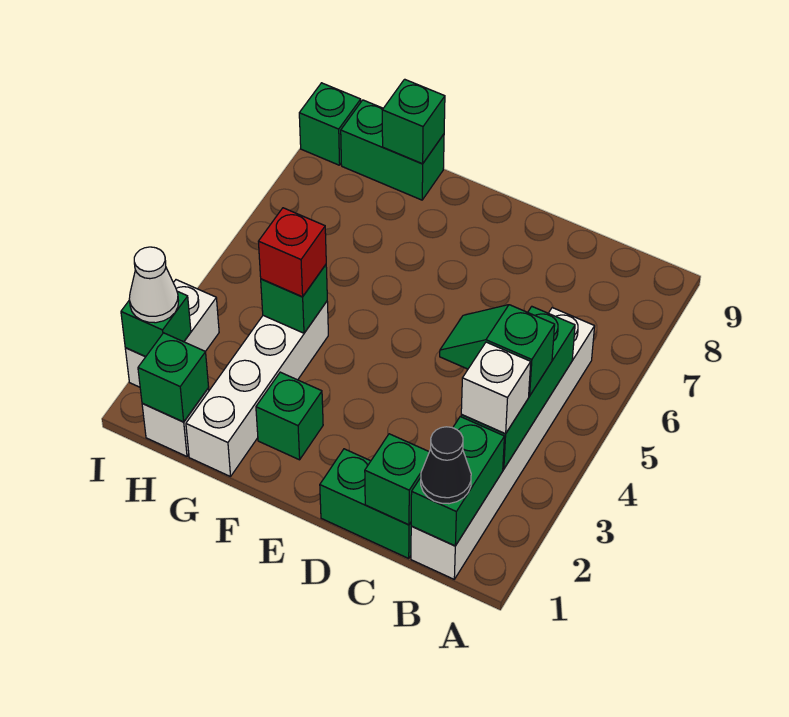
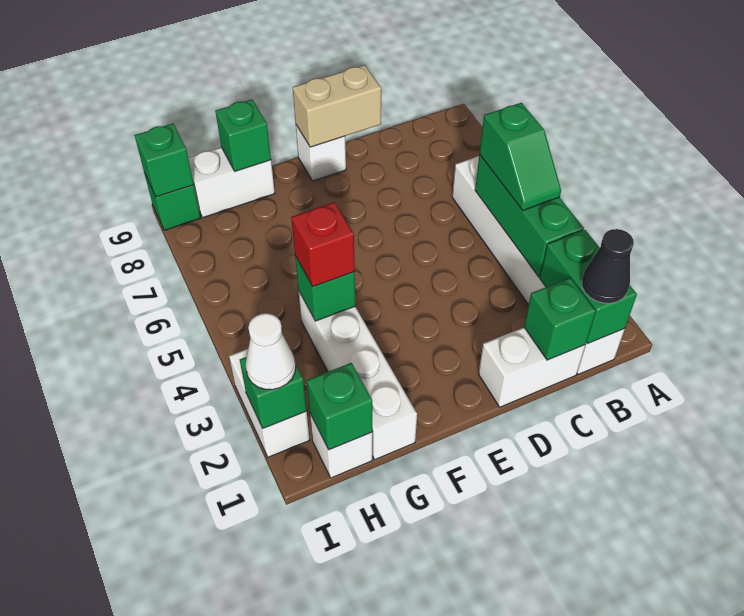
white brick B3 level 3 -> white brick E9 level 1
green slope B4:C4 level 3 top B -> green slope B4:B5 level 3 top 5
green brick C1:D1 level 1 -> white brick C1:D1 level 1
none -> tan brick D9:E9 level 2
green brick F2 level 1 -> green brick I9 level 2
green brick G9:H9 level 1 -> white brick G9:H9 level 1

